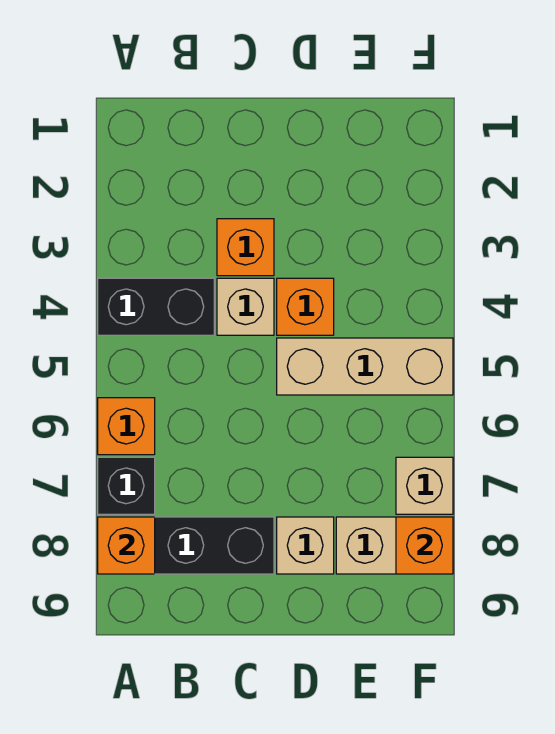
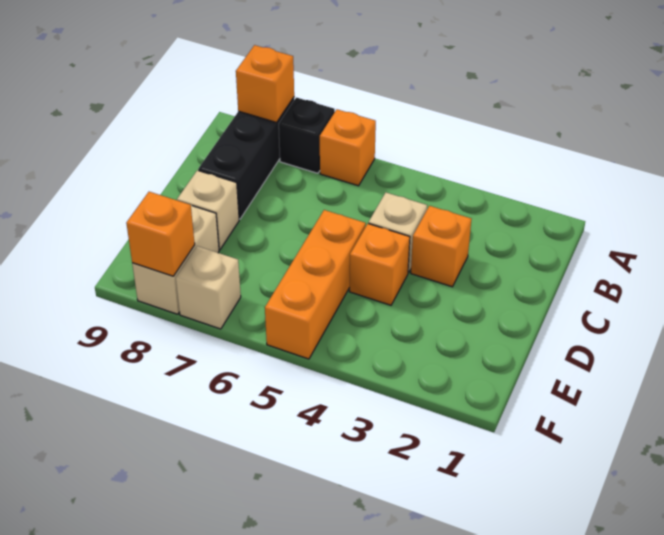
black brick A4:B4 level 1 -> none
tan brick D5:F5 level 1 -> orange brick D5:F5 level 1

